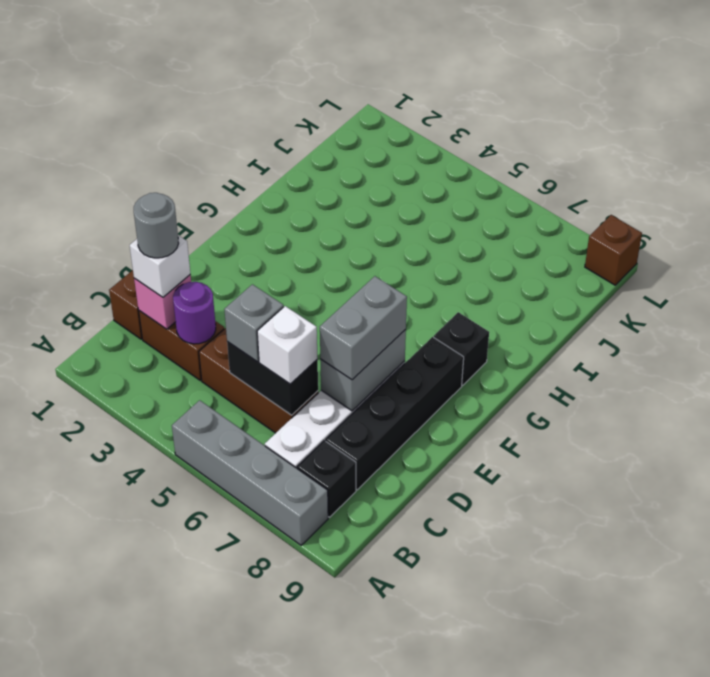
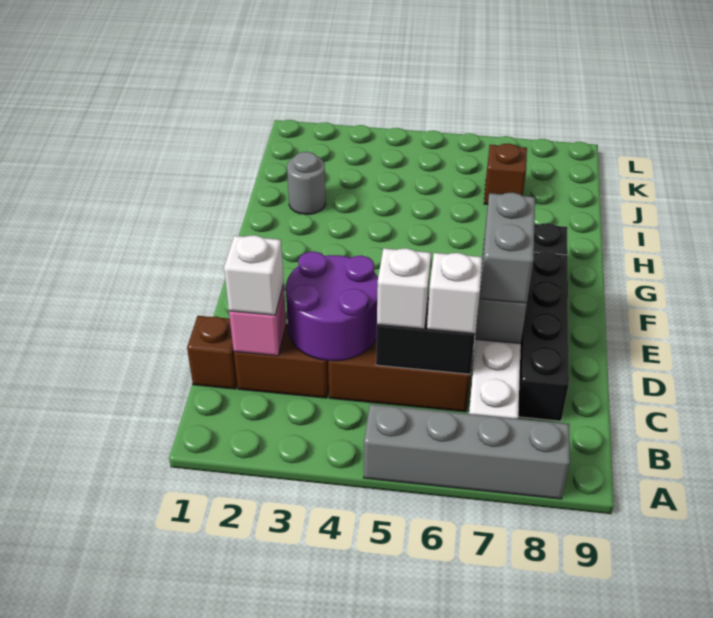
black brick B8 level 1 -> none
grey round brick C2 level 4 -> grey round brick I2 level 1
purple round brick C3 level 2 -> purple round brick C3:D4 level 2
grey brick C5 level 3 -> white brick C5 level 3
brown brick L9 level 1 -> brown brick J7 level 1

